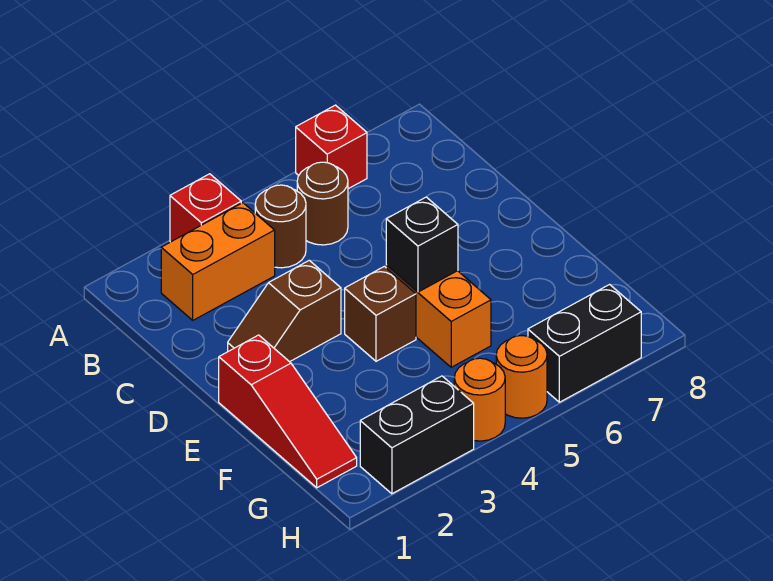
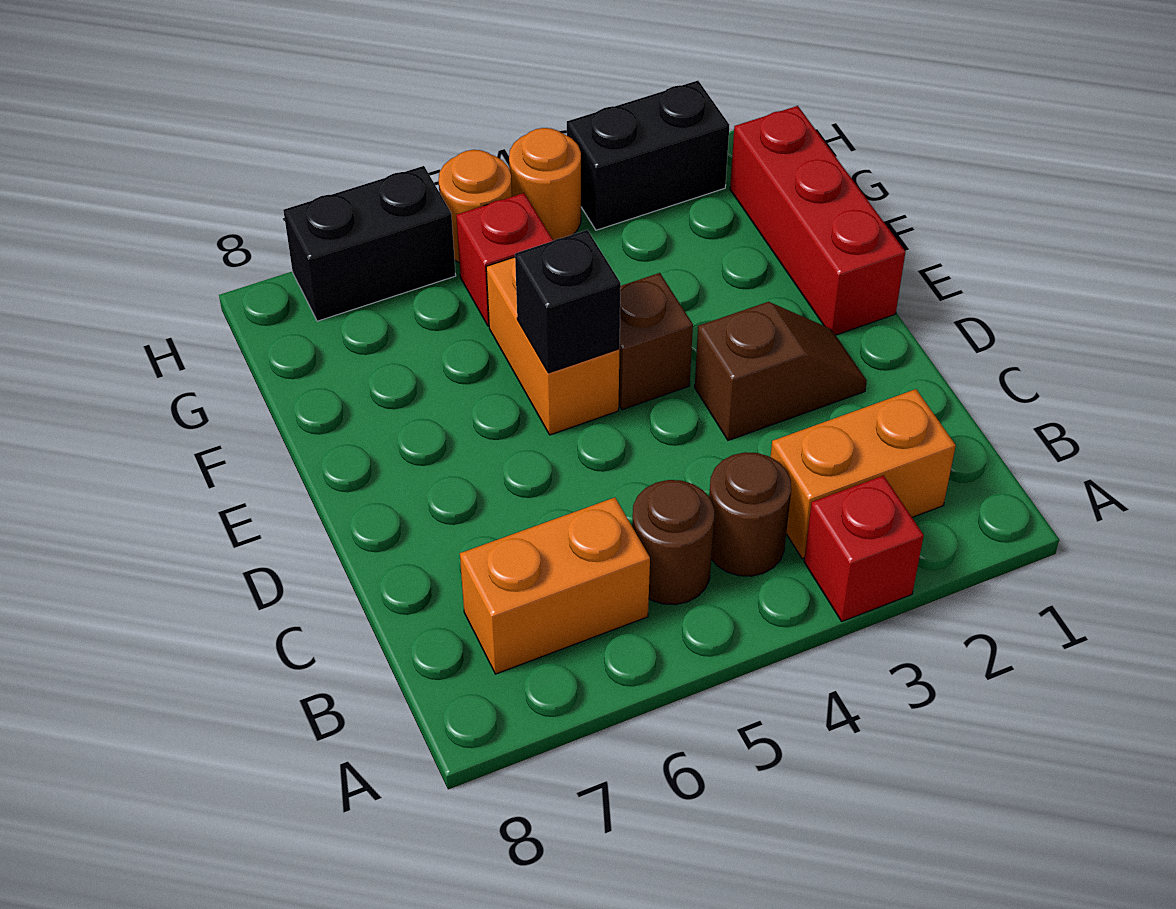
red brick A6 level 1 -> red brick G5 level 1
none -> orange brick B6:B7 level 1
red slope E1:G1 level 1 top E -> red brick E1:G1 level 1

